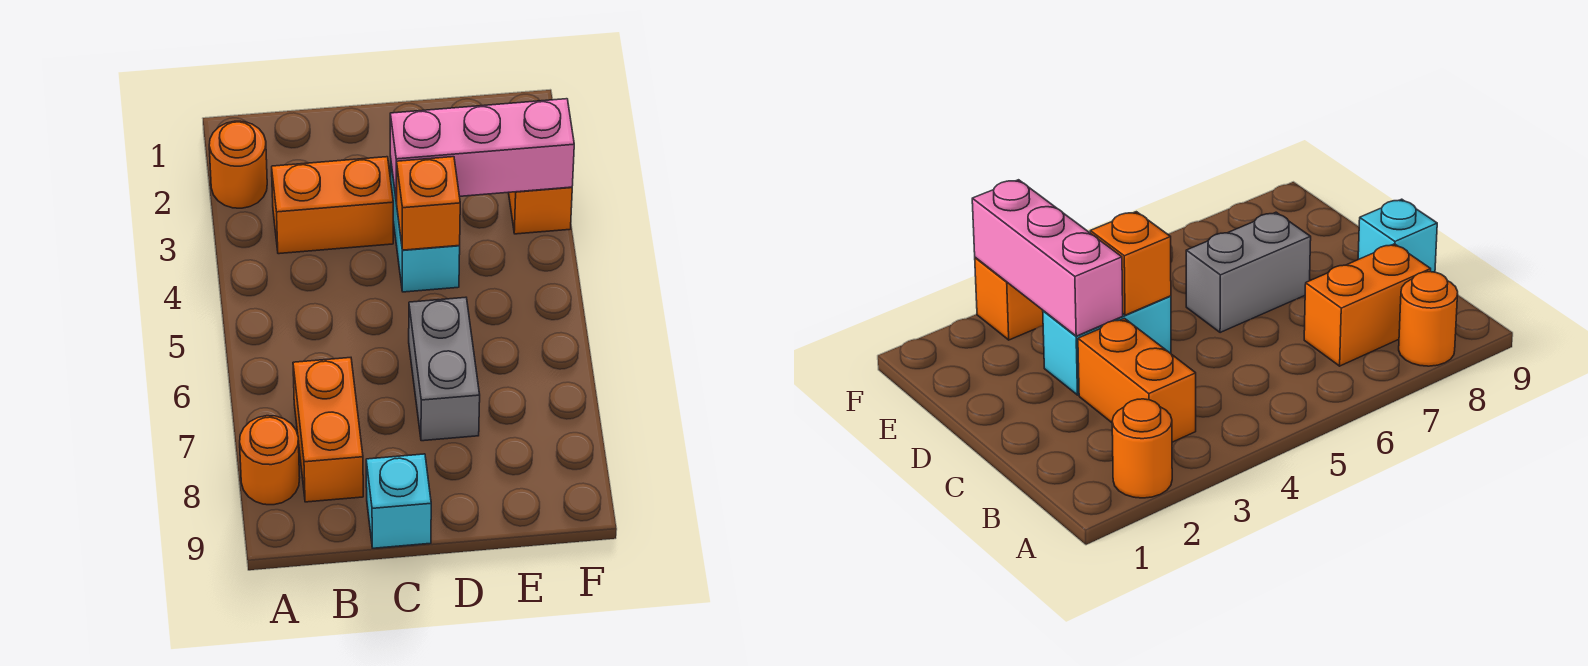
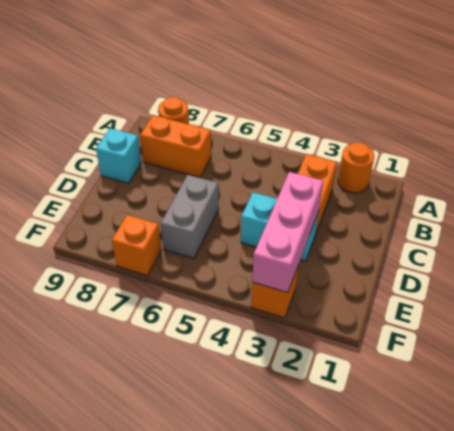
orange brick D4 level 2 -> orange brick F7 level 1
grey brick D6:D7 level 1 -> grey brick D6:E6 level 1

